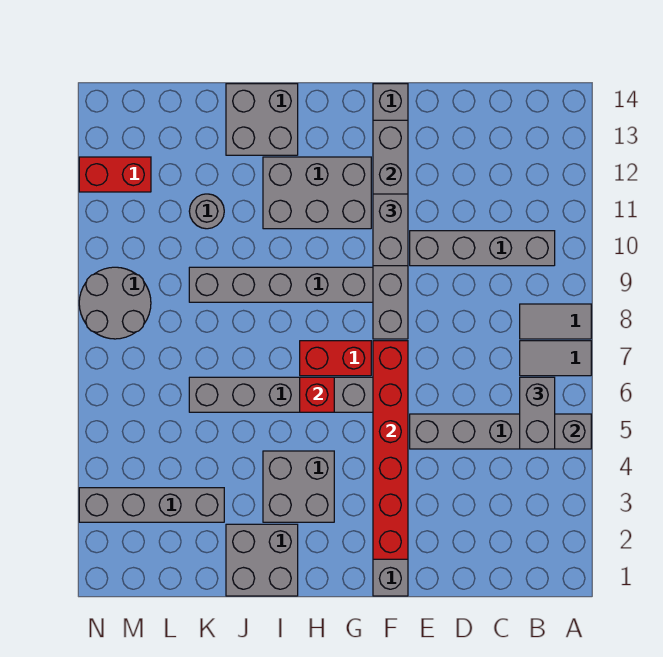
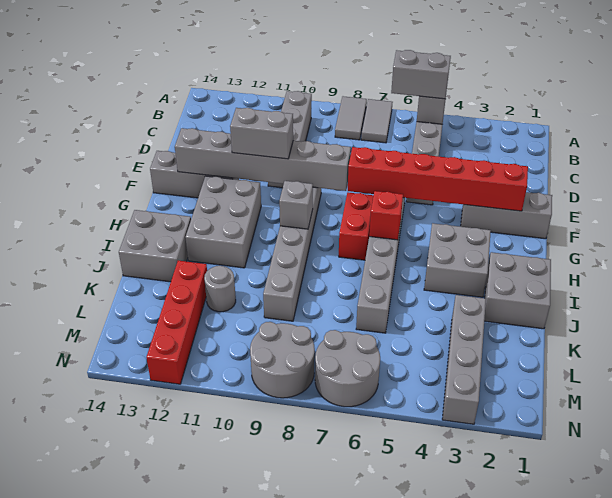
none -> grey brick H9 level 2
none -> grey round brick M6:N7 level 1
red brick M12:N12 level 1 -> red brick K12:N12 level 1

